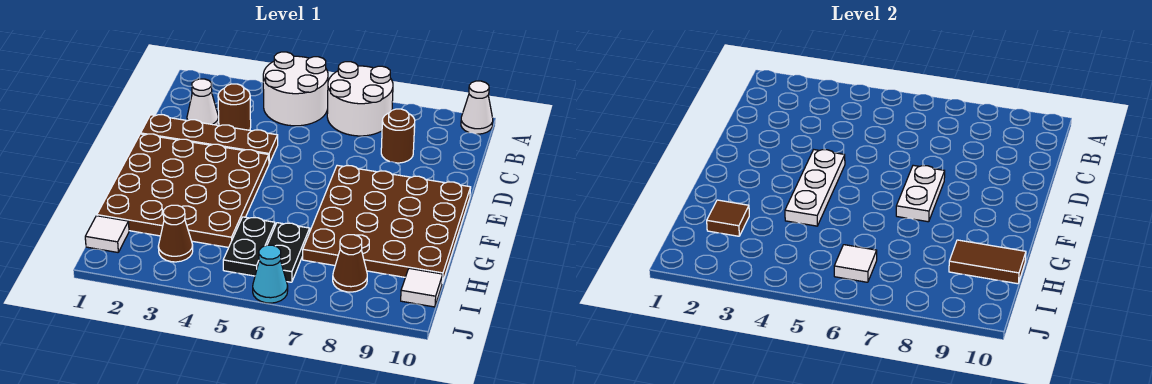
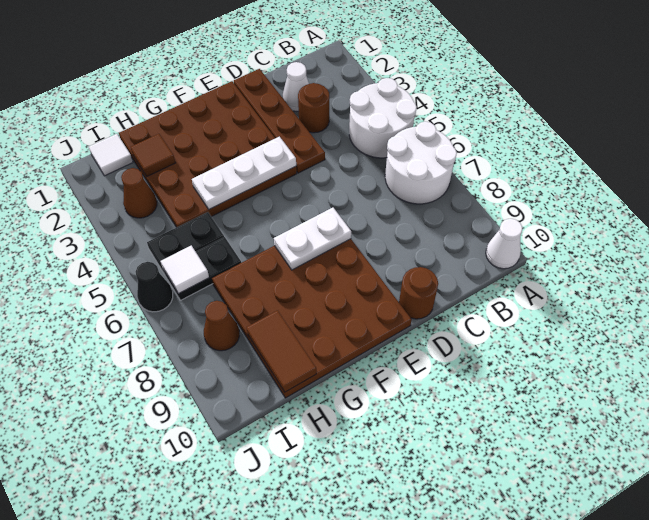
brown round brick C8 level 1 -> brown round brick D10 level 1
white tile I10 level 1 -> none
cyan cone J6 level 1 -> black cone J6 level 1

